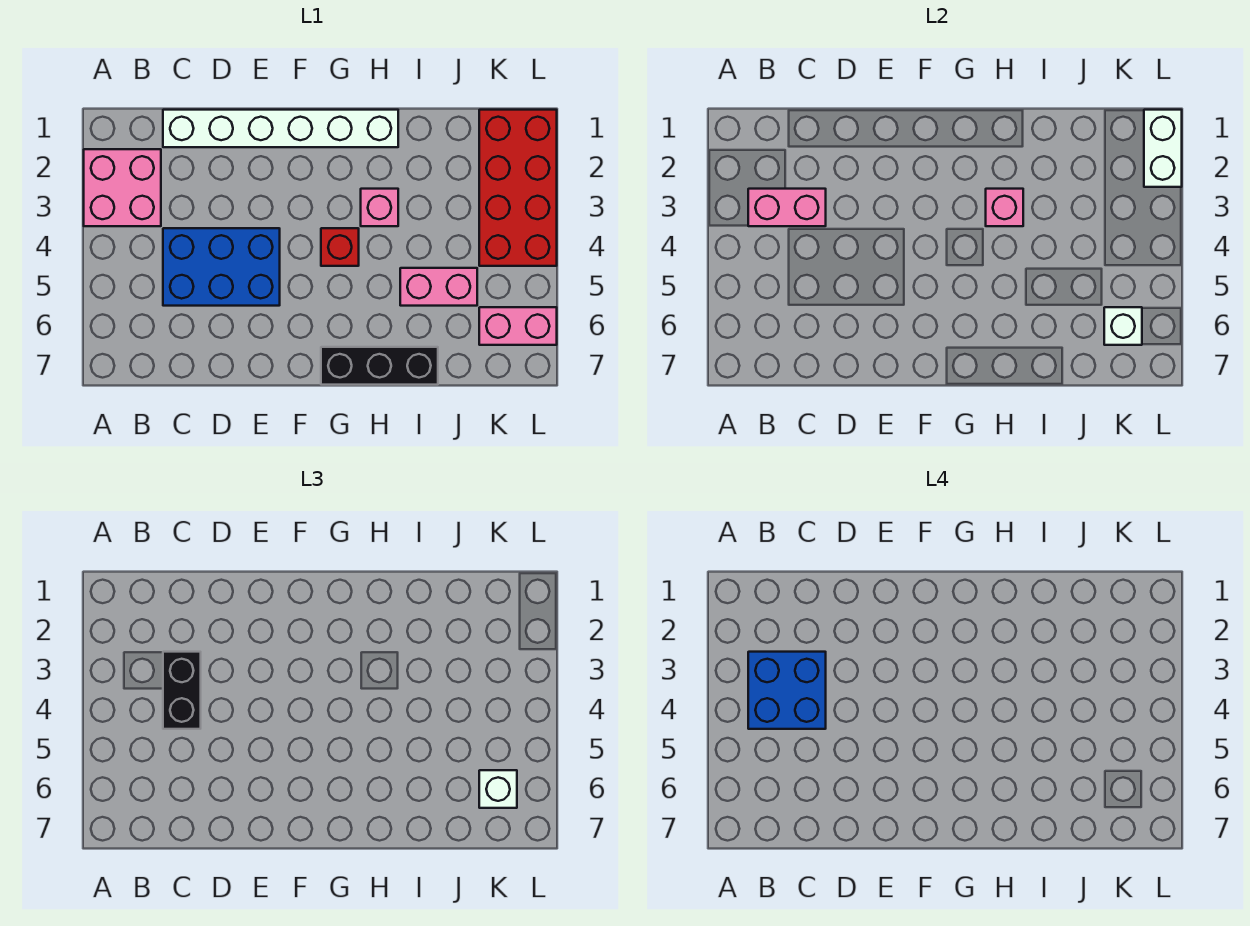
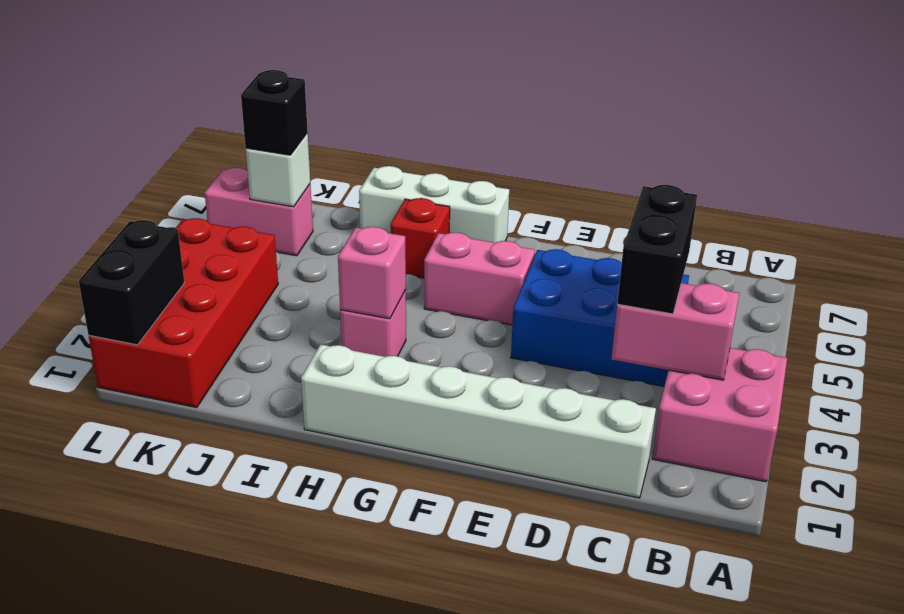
blue brick B3:C4 level 4 -> none
red brick G4 level 1 -> red brick H6 level 1
black brick G7:I7 level 1 -> white brick G7:I7 level 1
pink brick I5:J5 level 1 -> pink brick F5:G5 level 1
white brick K6 level 3 -> black brick K6 level 3
white brick L1:L2 level 2 -> black brick L1:L2 level 2

